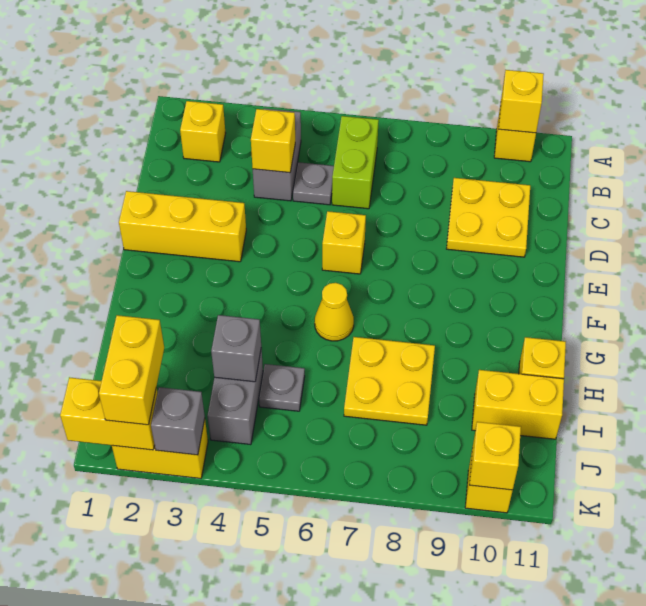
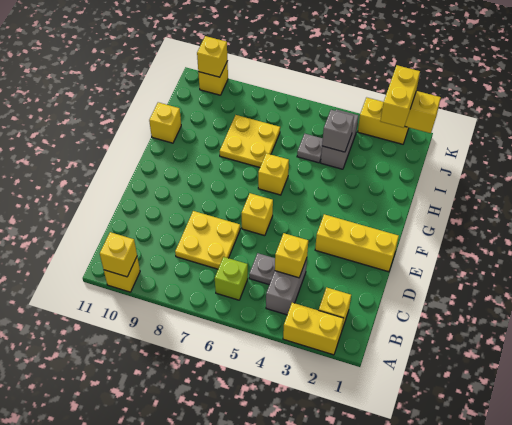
lime brick B6:C6 level 1 -> lime brick B6 level 1
yellow plate C9:D10 level 1 -> yellow plate C7:D8 level 1
yellow cone G6 level 1 -> yellow brick G6 level 1
yellow brick I10:I11 level 1 -> yellow brick A2:A3 level 1
grey brick K3 level 2 -> none

